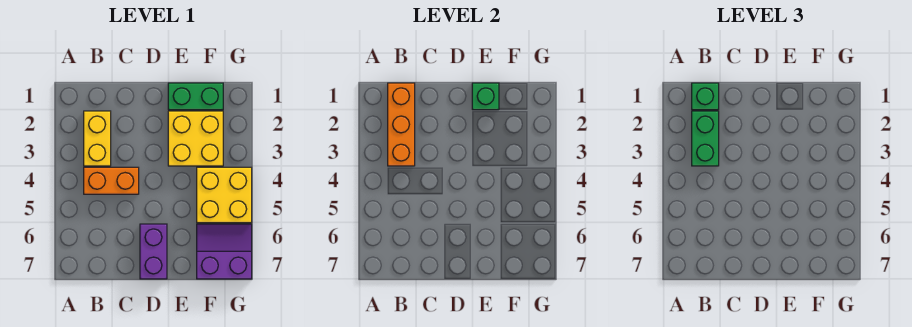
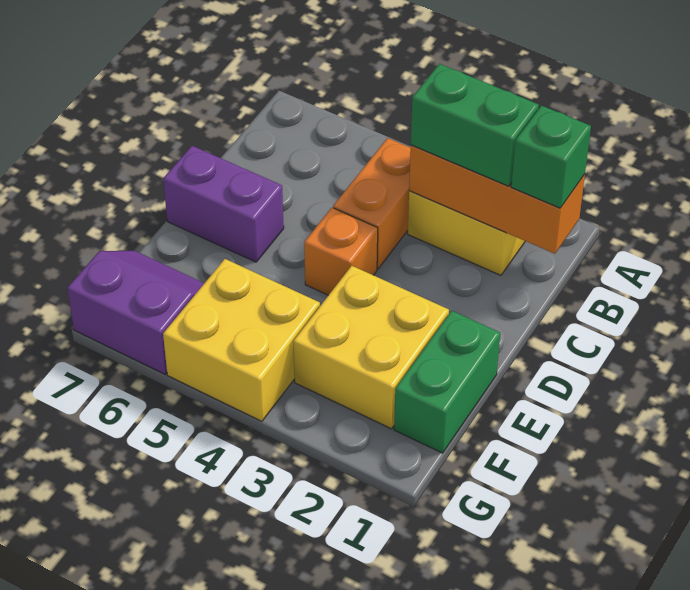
none -> orange brick D4 level 1
green brick E1 level 2 -> none
purple slope F6:G7 level 1 top 7 -> purple slope F6:G7 level 1 top G

